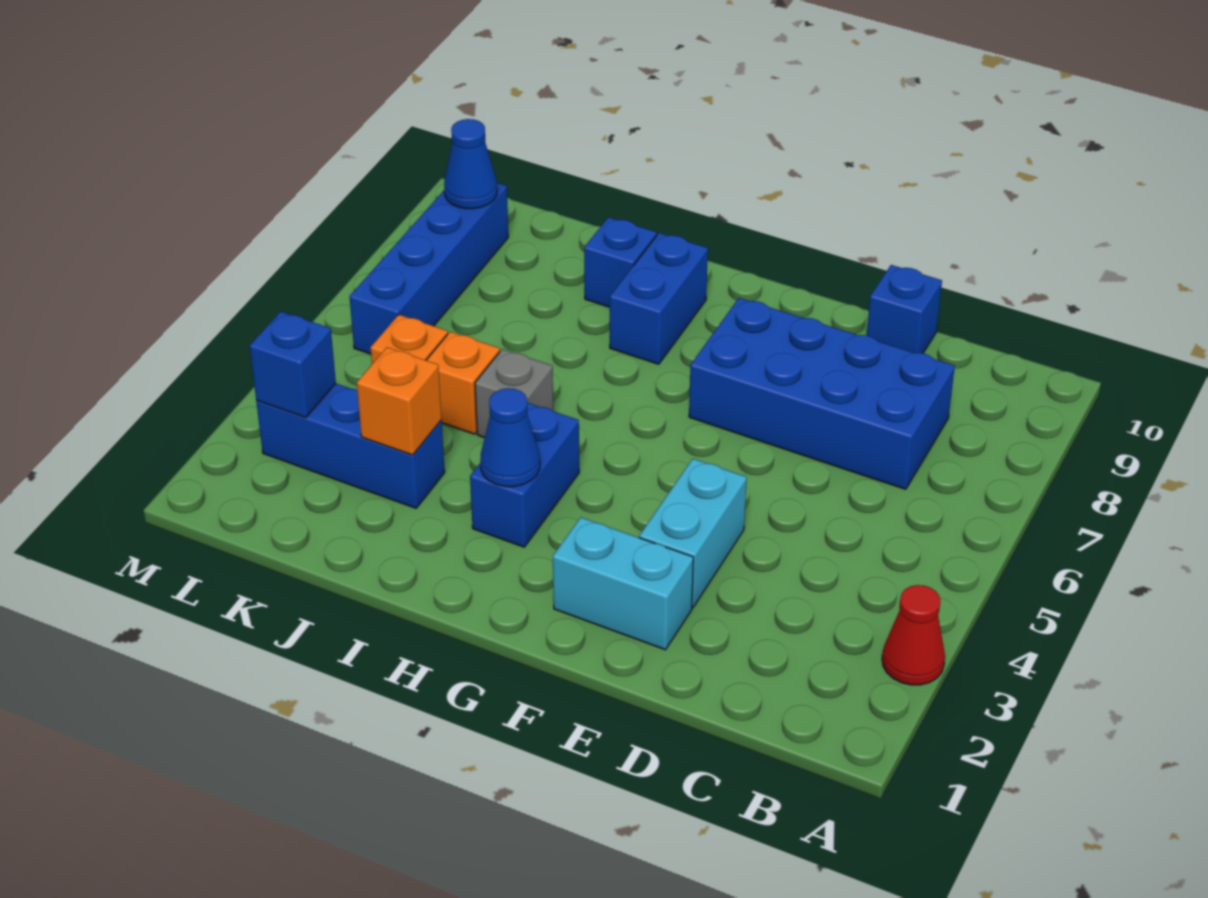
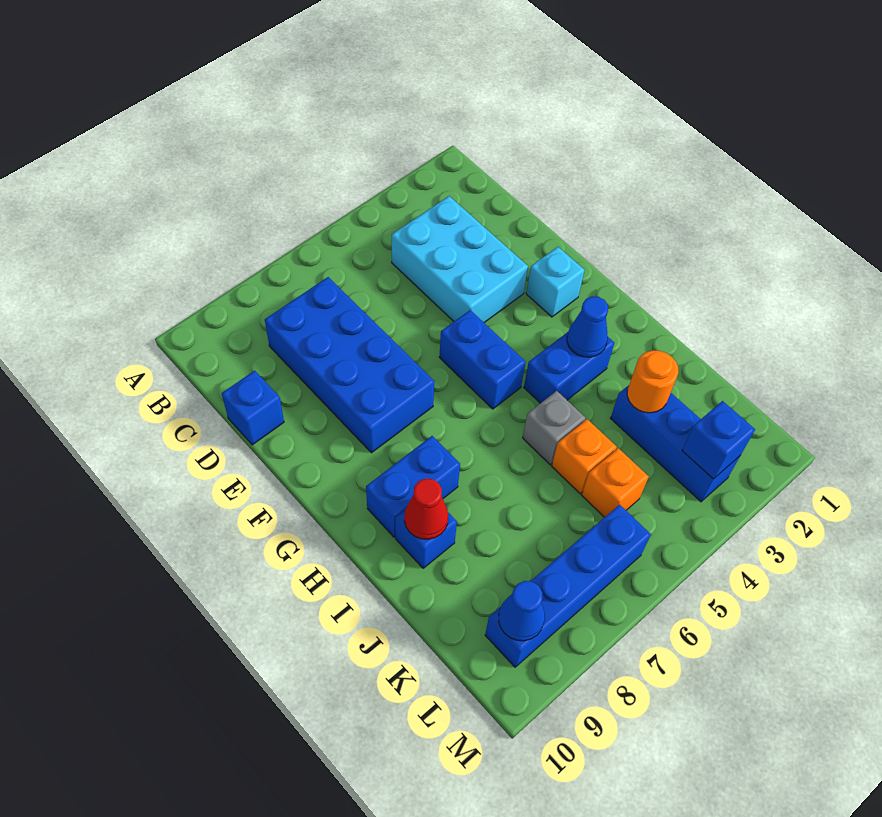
red cone A3 level 1 -> red cone I9 level 2
cyan brick E2:F2 level 1 -> cyan brick F2 level 1
cyan brick E3:E4 level 1 -> cyan brick C3:E4 level 1
none -> blue brick F5:G5 level 1
orange brick J3 level 2 -> orange round brick J3 level 2

